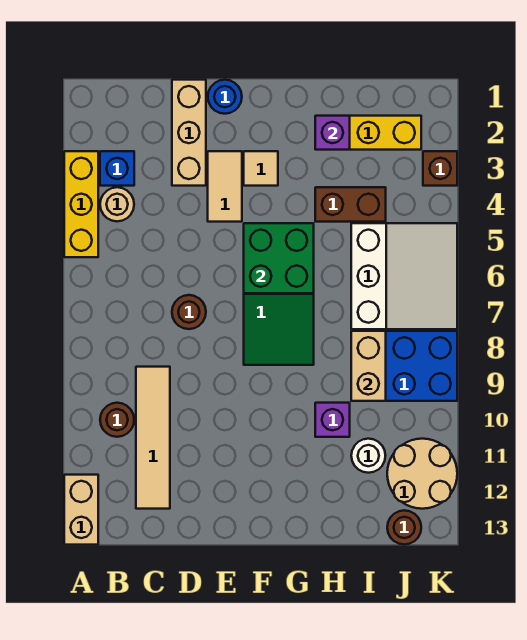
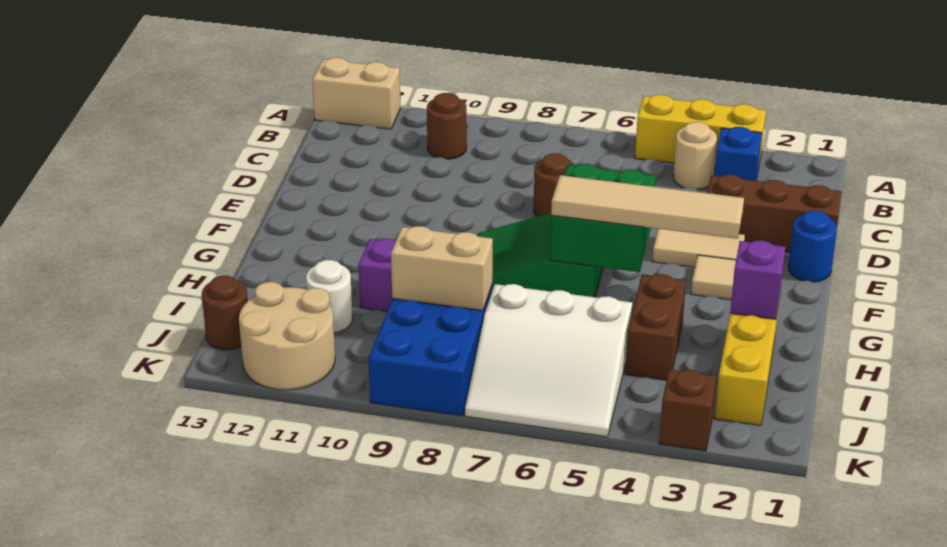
tan tile C9:C12 level 1 -> tan tile G3:G6 level 3
tan brick D1:D3 level 1 -> brown brick D1:D3 level 1

